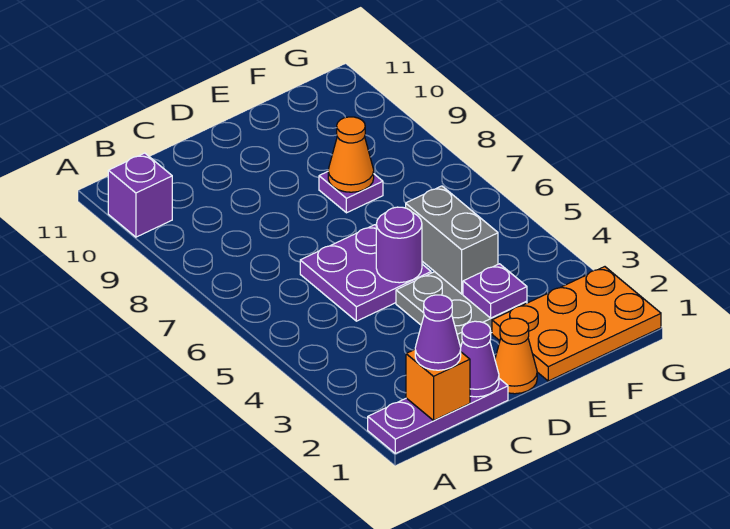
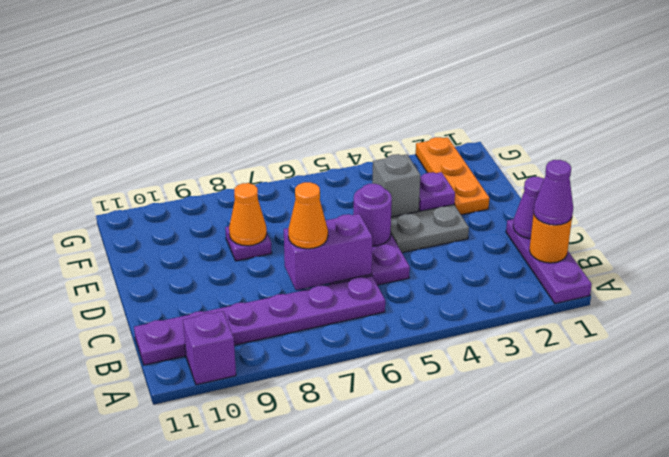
orange brick B1 level 2 -> orange round brick B1 level 2
none -> purple plate B6:B11 level 1
none -> purple brick C6:C7 level 2
orange cone D1 level 1 -> orange cone C7 level 3
orange plate E1:G2 level 1 -> orange plate E2:G2 level 1
grey brick E4:E5 level 2 -> grey brick E4 level 2

